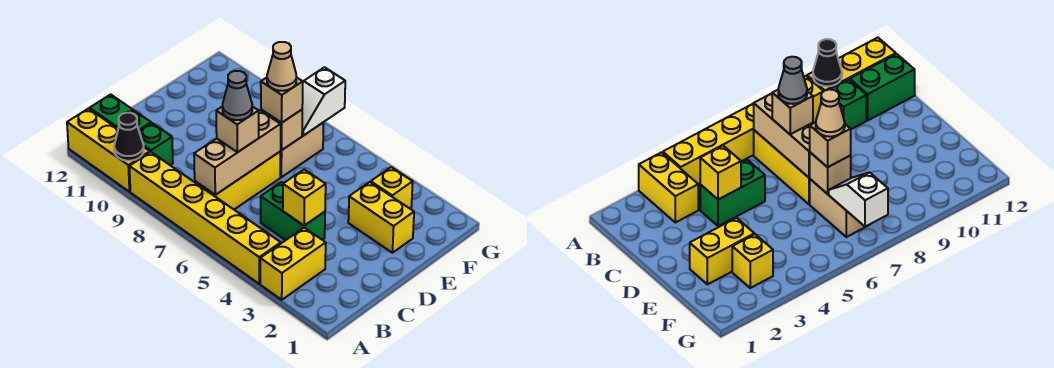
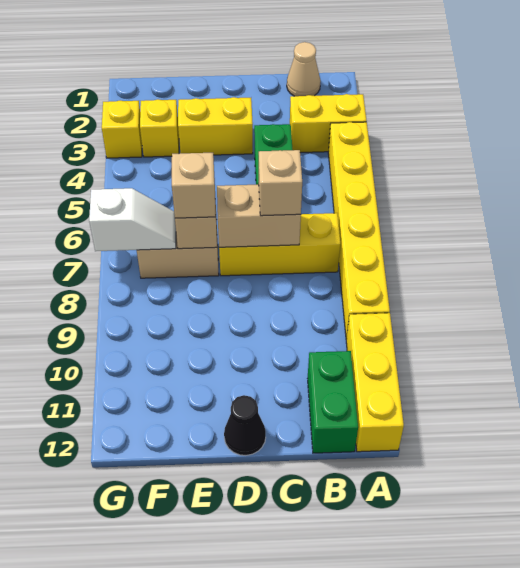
black cone A10 level 2 -> black cone D12 level 1
tan brick B7:D7 level 2 -> tan brick C7:D7 level 2
green brick B10 level 1 -> none
yellow brick C4 level 2 -> yellow brick G3 level 1
grey cone C7 level 4 -> none
yellow brick E2:E3 level 1 -> yellow brick D3:E3 level 1
tan cone E7 level 4 -> tan cone B1 level 1

